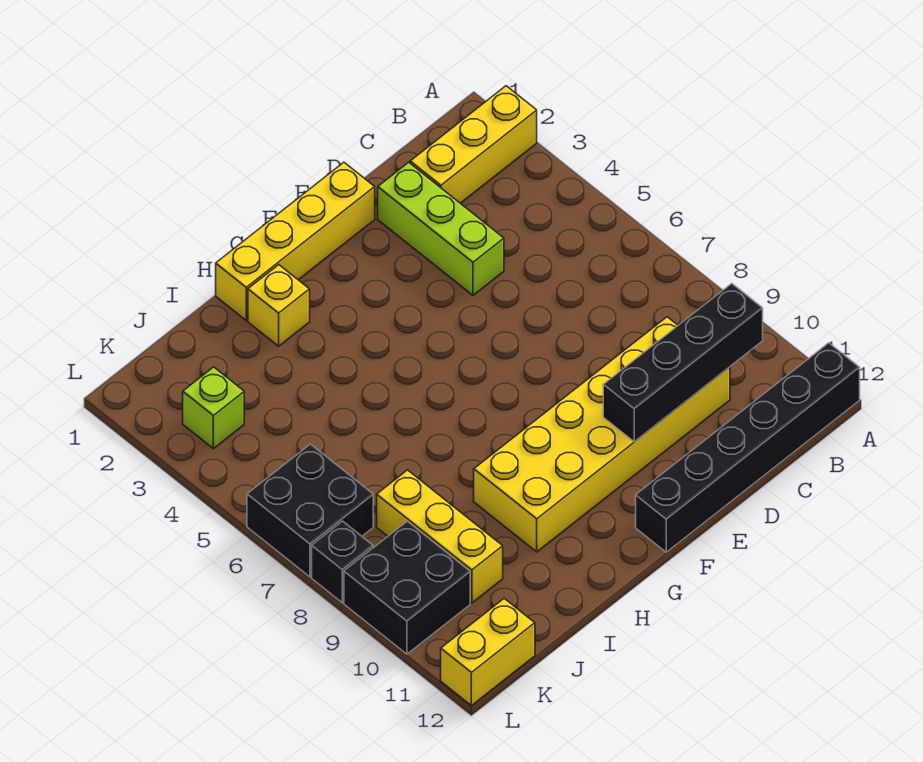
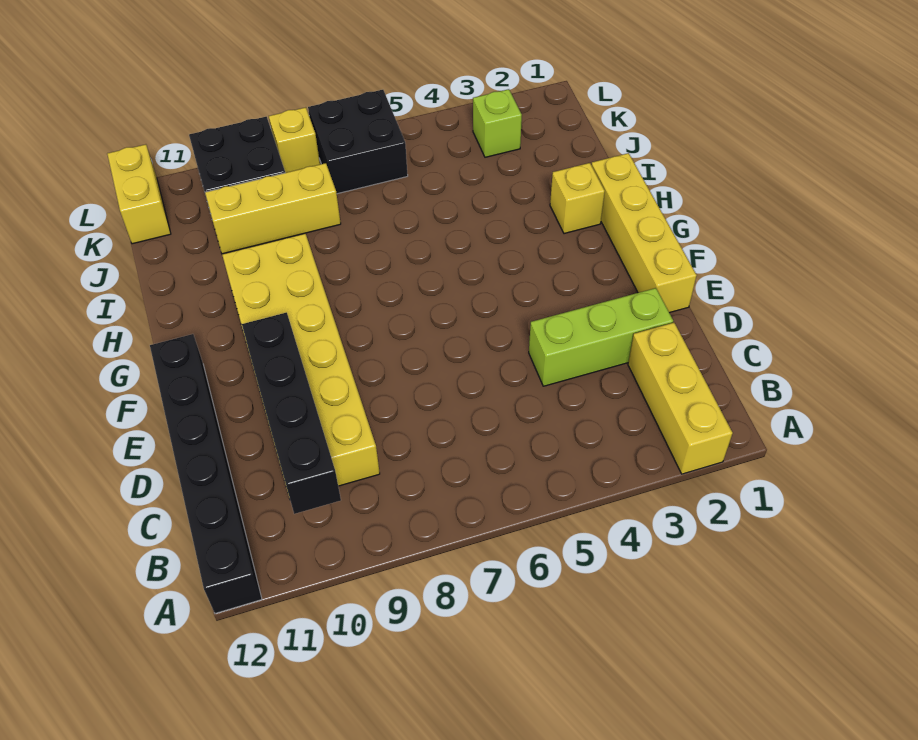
black brick L8 level 1 -> yellow brick L8 level 1

